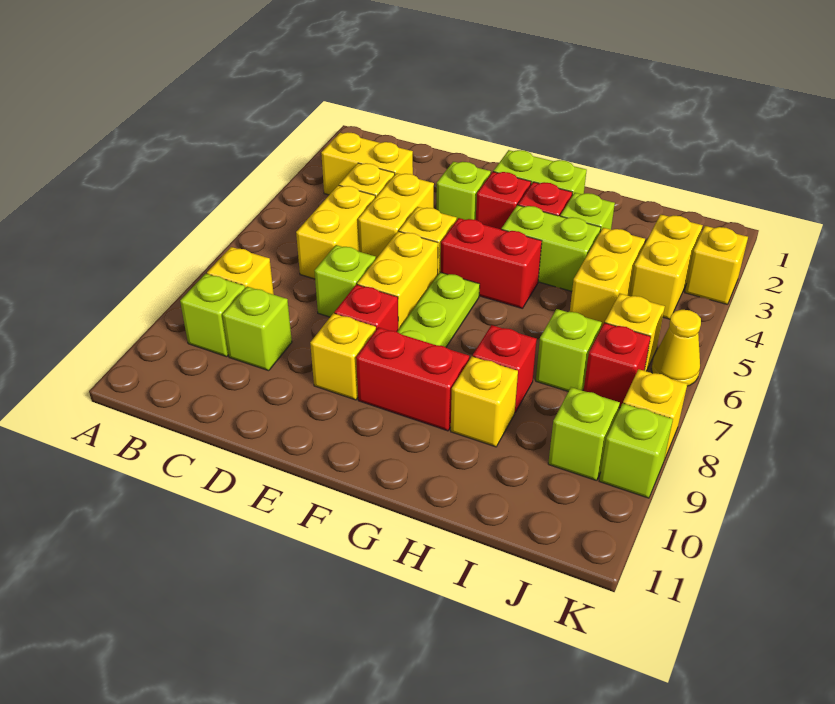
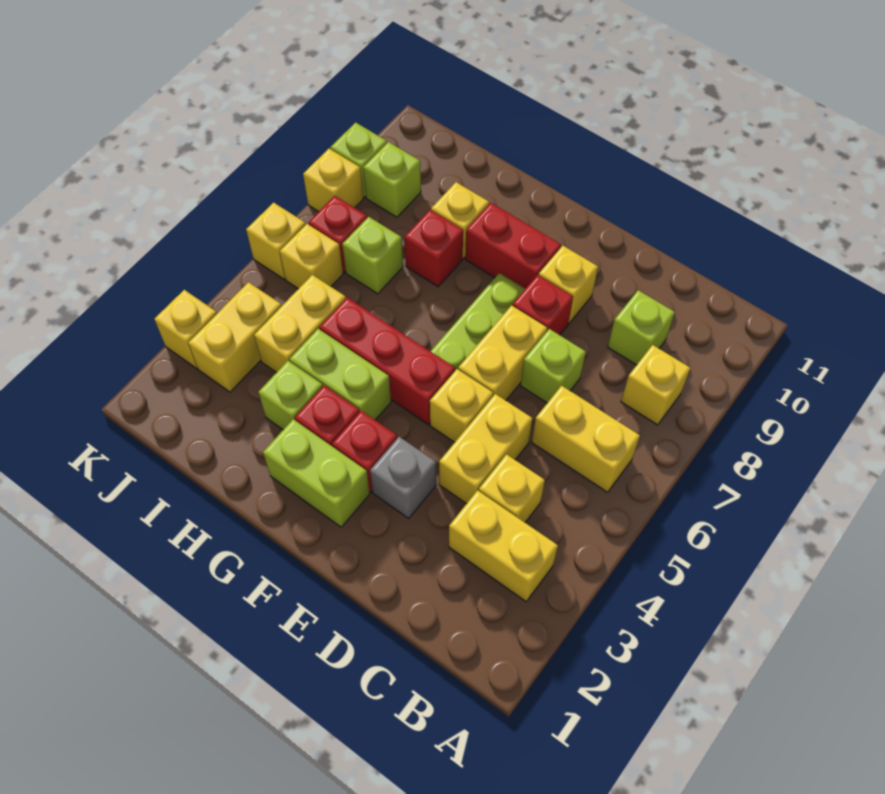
lime brick B9 level 1 -> none
yellow brick C5:C6 level 1 -> yellow brick B6:C6 level 1
lime brick E3 level 1 -> grey brick E3 level 1
red brick F5:G5 level 1 -> red brick F5:H5 level 1
yellow cone K6 level 1 -> yellow brick K6 level 1

